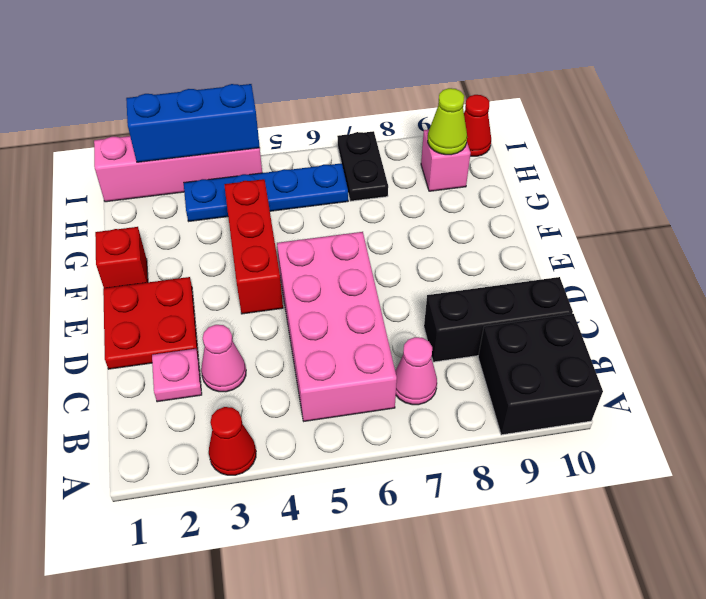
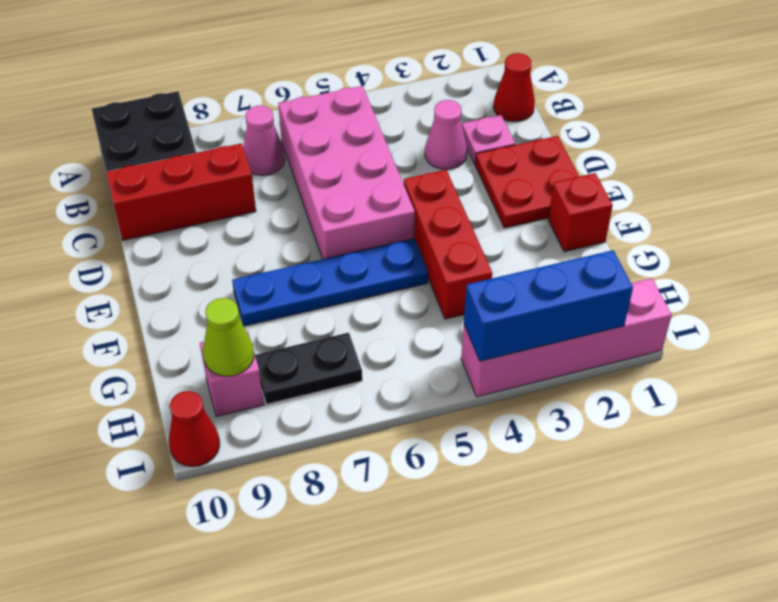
red cone A3 level 1 -> red cone B1 level 1
black brick C8:C10 level 1 -> red brick C8:C10 level 1
blue plate H3:H6 level 1 -> blue plate F5:F8 level 1
black plate H7:I7 level 1 -> black plate H7:H8 level 1

